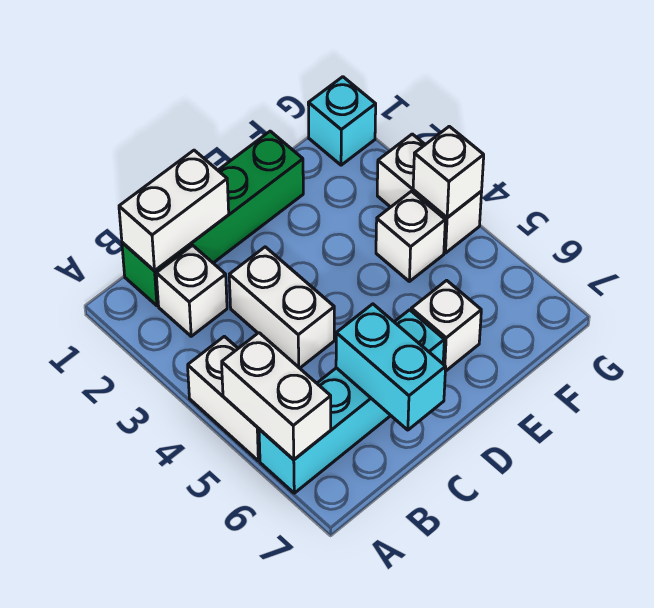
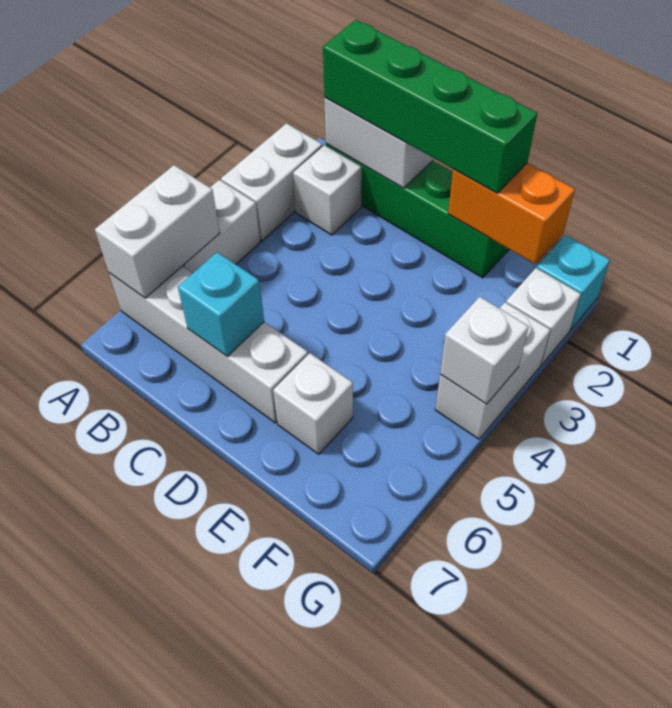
cyan brick A6:D6 level 1 -> white brick A6:D6 level 1
none -> green brick B1:E1 level 3
white brick C3:C4 level 1 -> white brick A2:A3 level 1
cyan brick C6:C7 level 2 -> cyan brick C6 level 2
none -> orange brick E1:F1 level 2
white brick F4 level 1 -> white brick G2 level 1

